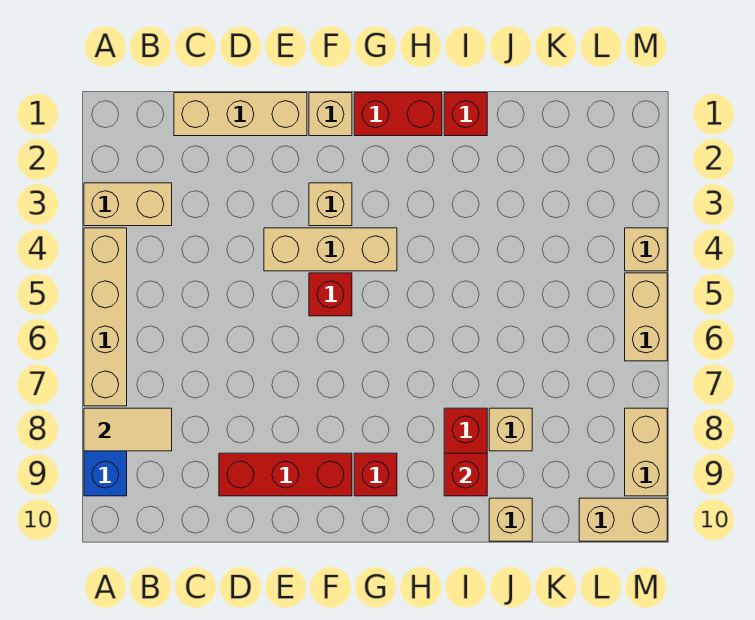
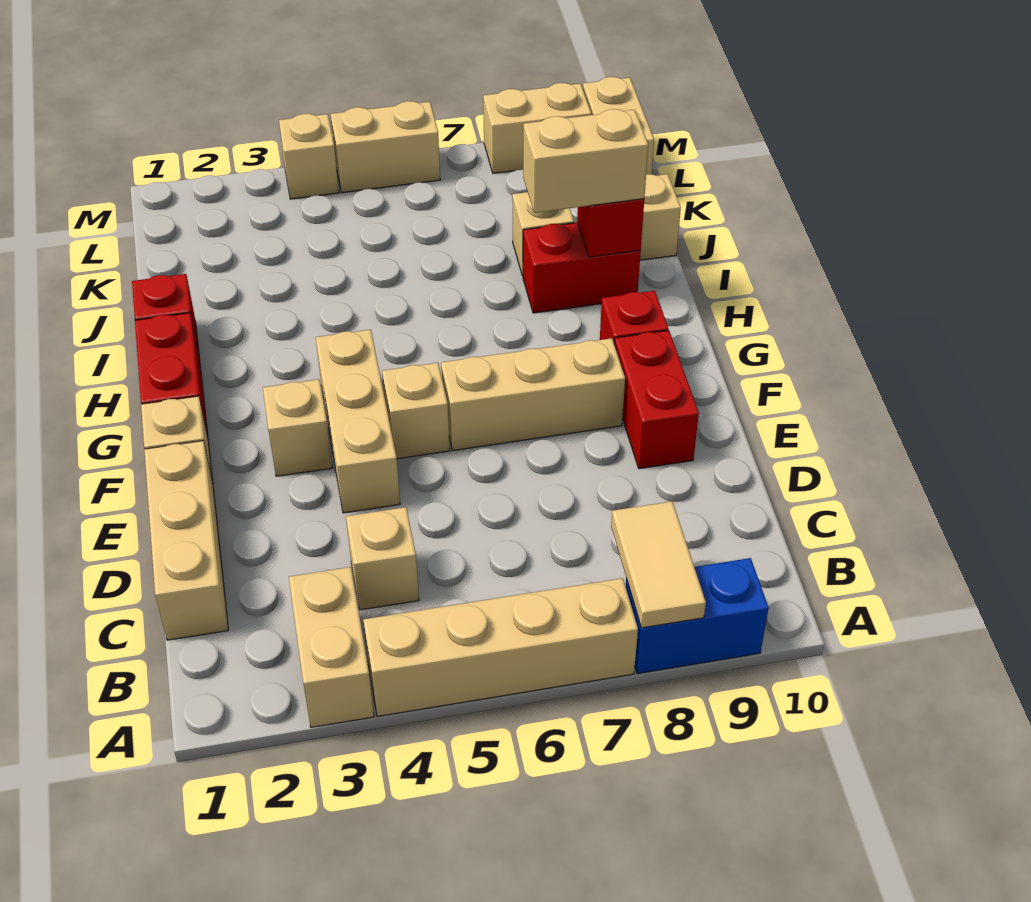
none -> tan brick C4 level 1
red brick D9:F9 level 1 -> red brick E9:F9 level 1
red brick F5 level 1 -> tan brick F5 level 1
none -> tan brick F6:F8 level 1
none -> tan brick I8:I9 level 3

